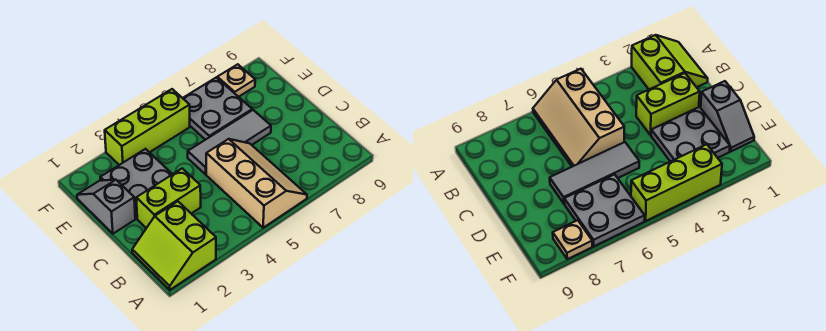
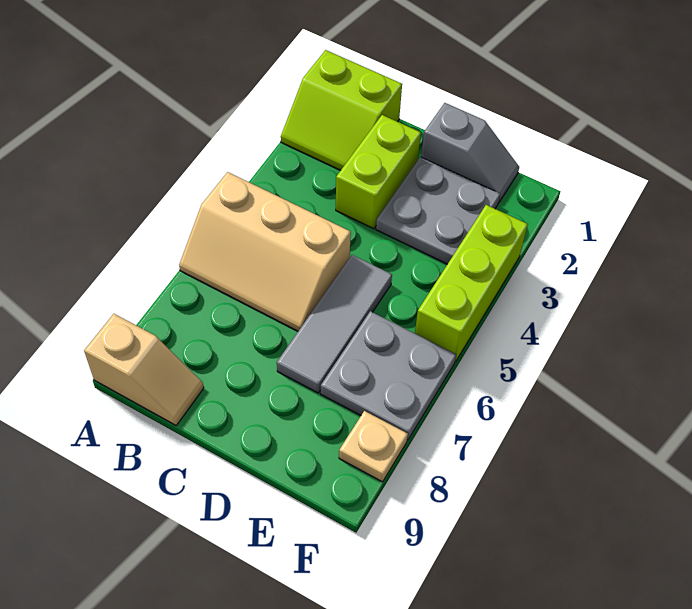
lime slope A1:B2 level 1 top 2 -> lime slope A1:B2 level 1 top 1
none -> tan slope A9:B9 level 1 top A

